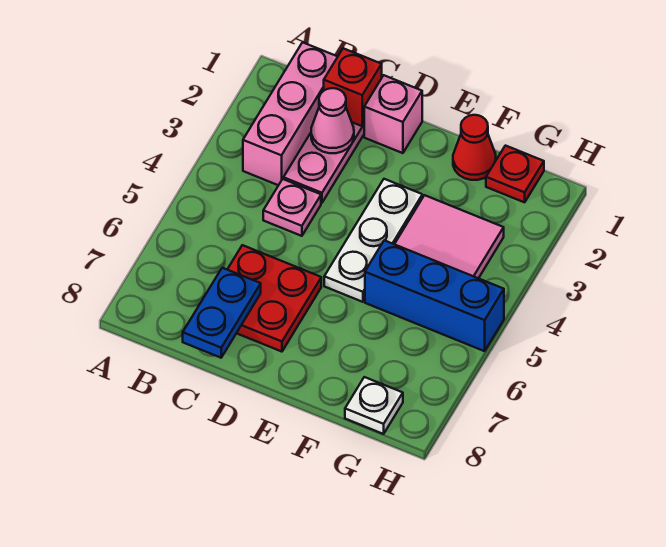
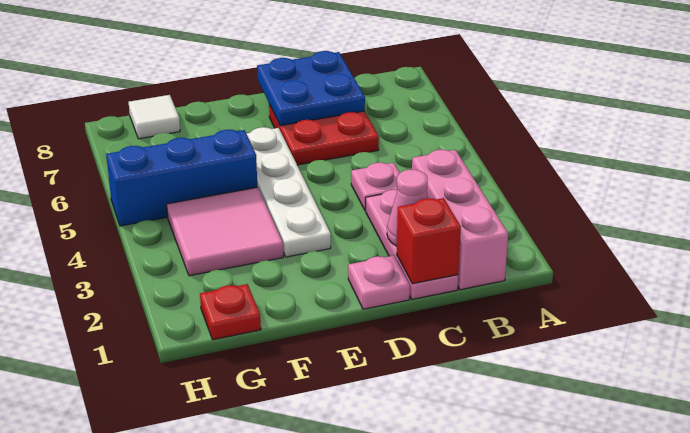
blue plate C7:C8 level 2 -> blue plate C7:D8 level 2
pink brick D1 level 1 -> pink plate D1 level 1
white plate E3:E5 level 1 -> white plate E3:E6 level 1
red cone F1 level 1 -> none
white plate G8 level 1 -> white tile G8 level 1

